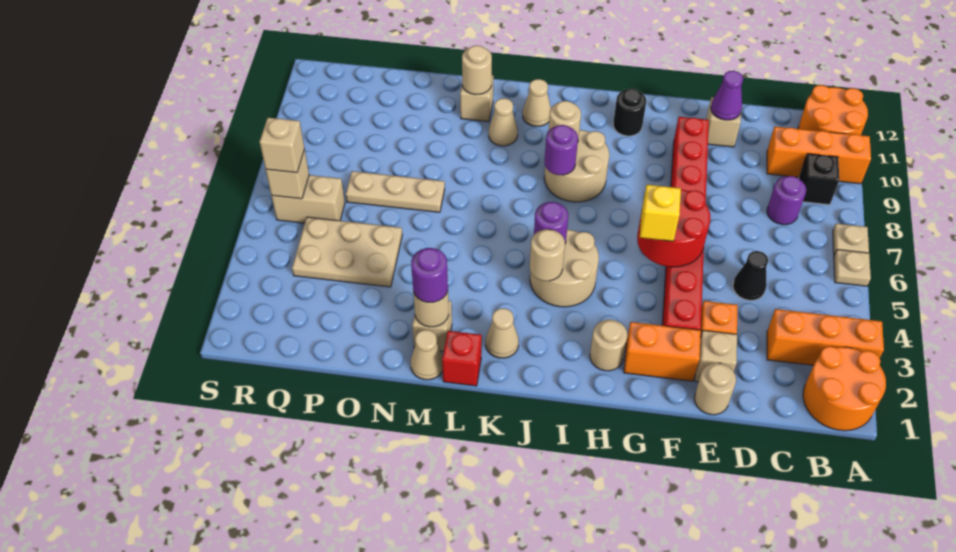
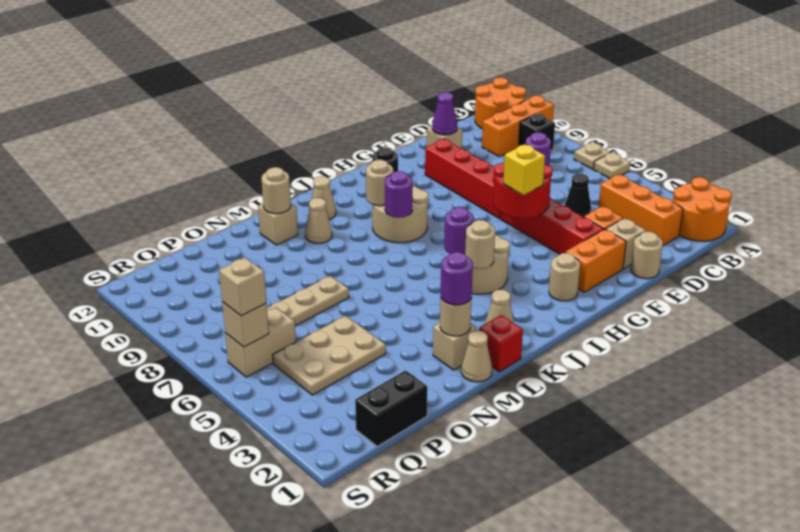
orange brick A3:C3 level 1 -> orange brick C2:C4 level 1
none -> black brick P1:Q1 level 1

